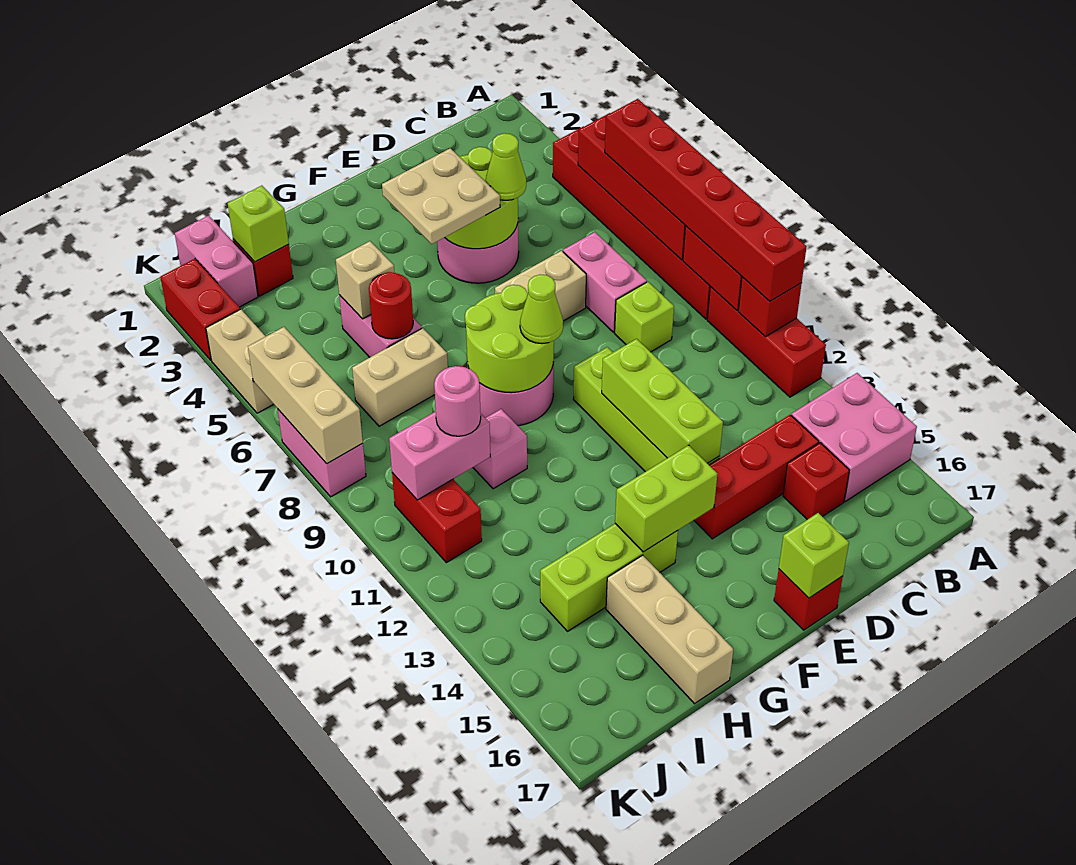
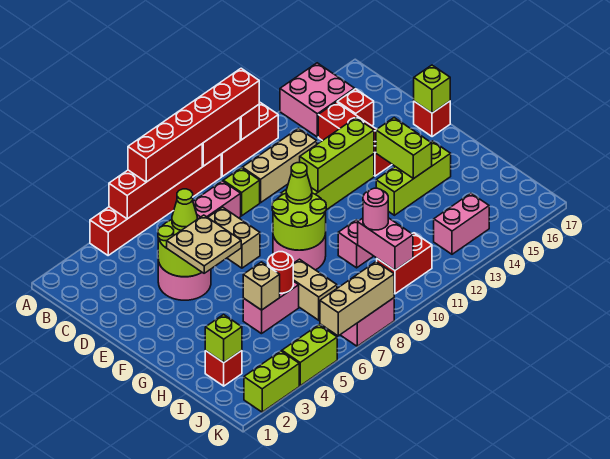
lime brick G14:I14 level 1 -> lime brick G13:G15 level 1
tan brick H15:H17 level 1 -> tan brick C10:C12 level 1
pink brick J1:J2 level 1 -> pink brick J13:J14 level 1
red brick K2:K3 level 1 -> lime brick K2:K3 level 1
tan brick K4:K5 level 1 -> lime brick K4:K5 level 1

